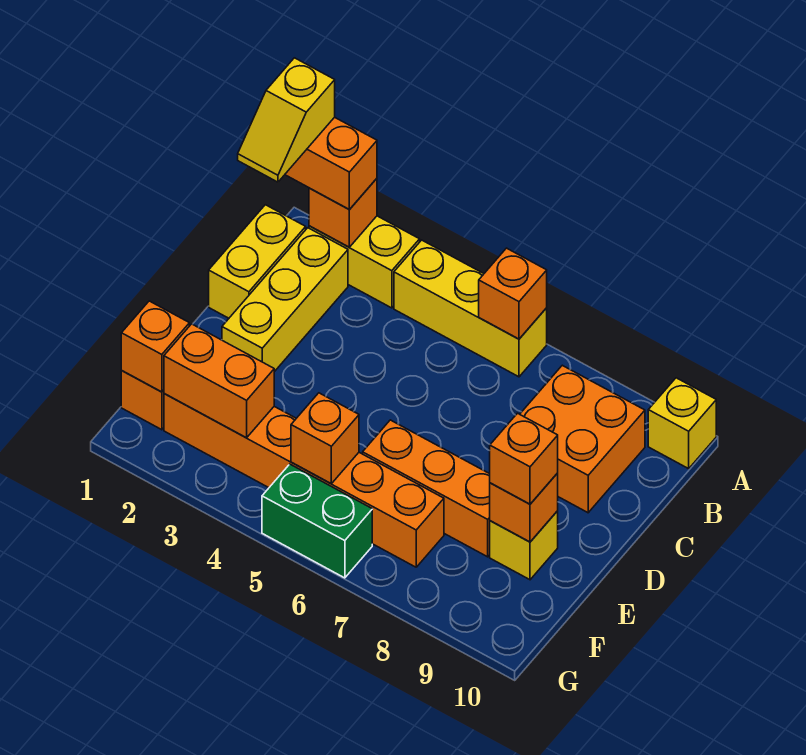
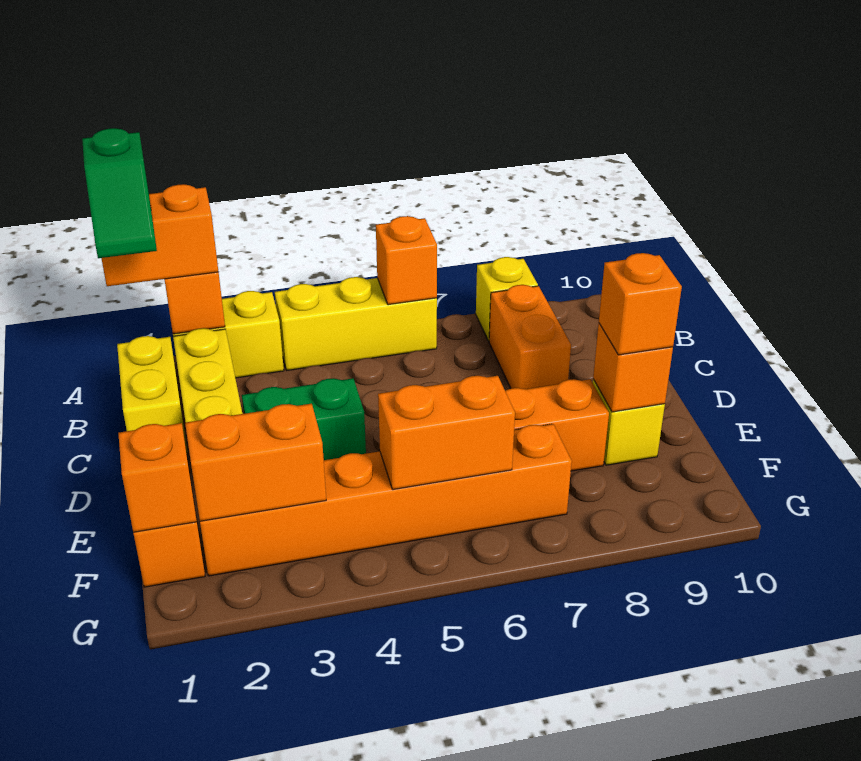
yellow slope A1:B1 level 4 top A -> green slope A1:B1 level 4 top A
yellow brick A10 level 1 -> yellow brick A8 level 1
orange brick B8:C9 level 1 -> orange brick B8:C8 level 1
orange brick F5 level 2 -> orange brick F5:F6 level 2
green brick G5:G6 level 1 -> green brick D3:D4 level 1

